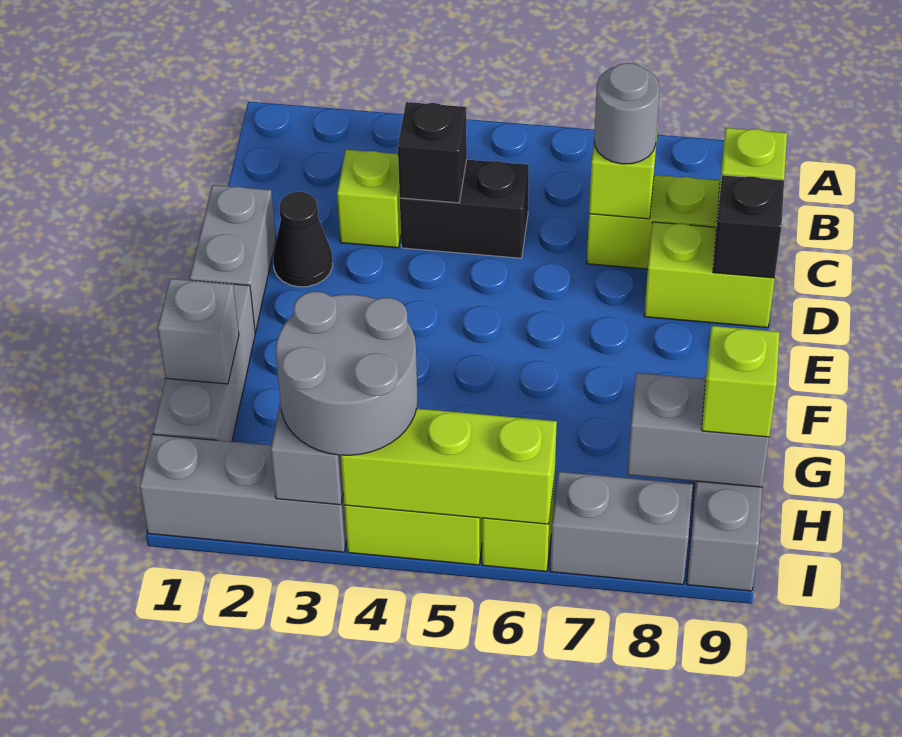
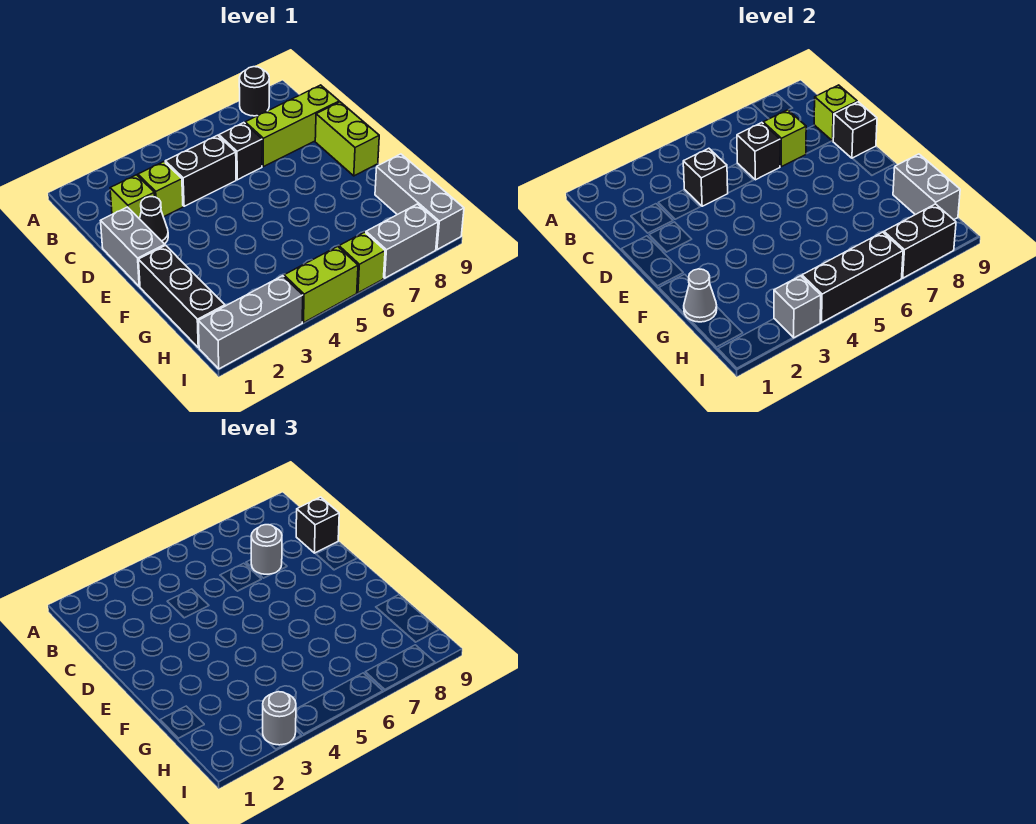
none -> black round brick A8 level 1
none -> black brick C6 level 1
none -> black brick C6 level 2
none -> black brick C9 level 3
lime brick D8:D9 level 1 -> lime brick D9:E9 level 1
grey brick F1:H1 level 1 -> black brick F1:H1 level 1
grey brick G1 level 2 -> grey cone G1 level 2
grey round brick H3:I4 level 3 -> grey round brick I3 level 3
grey brick H8:H9 level 2 -> grey brick G9:H9 level 2
lime brick H9 level 3 -> lime brick C2 level 1
lime brick I4:I6 level 2 -> black brick I4:I6 level 2
none -> black brick I7:I8 level 2

